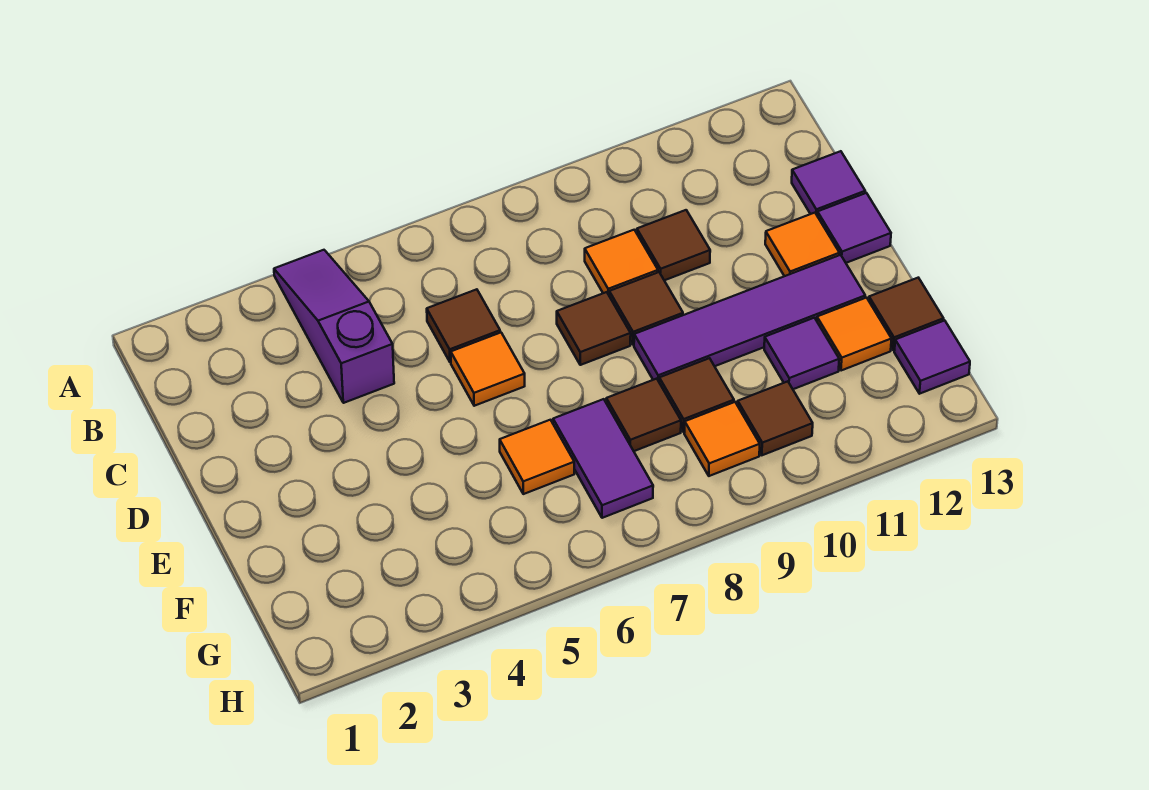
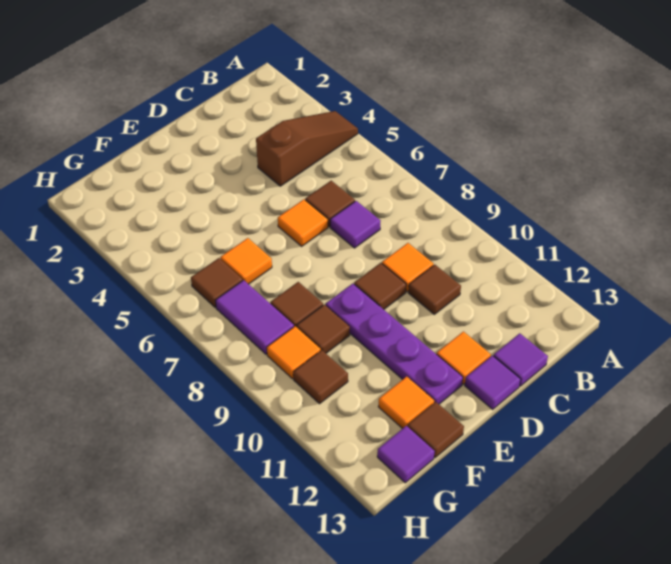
purple slope A4:C4 level 1 top C -> brown slope A4:C4 level 1 top C
brown tile D8 level 1 -> brown tile G6 level 1
purple tile E9:E12 level 1 -> purple plate E9:E12 level 1
purple tile F7:G7 level 1 -> purple tile G7:G8 level 1
purple tile F11 level 1 -> purple tile C7 level 1

